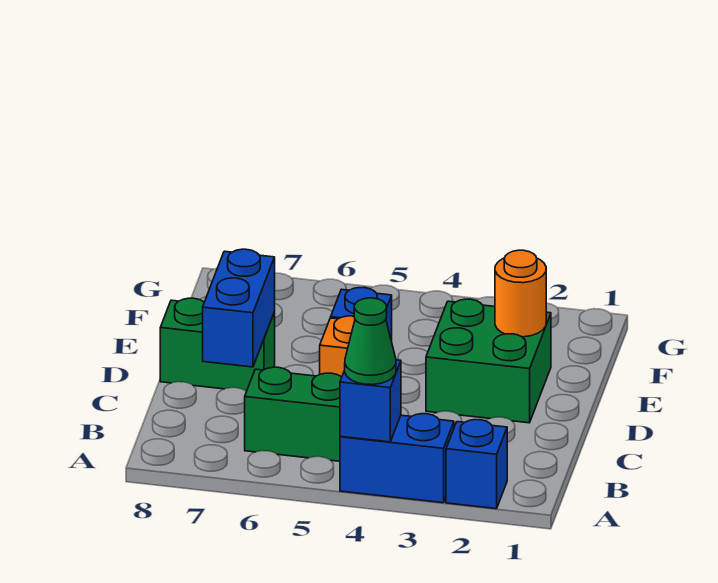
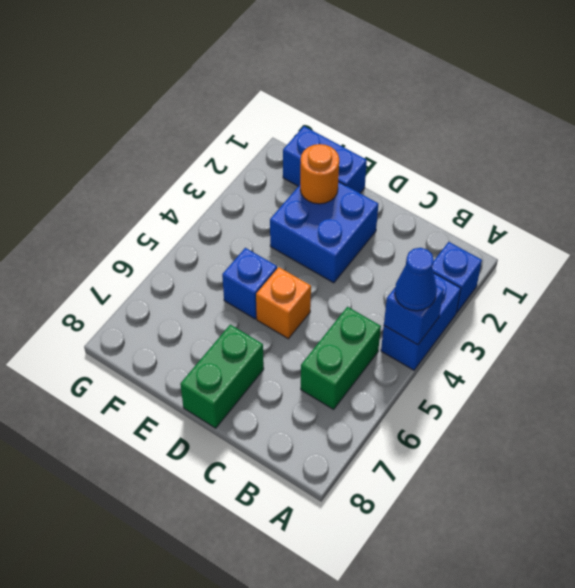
green cone A4 level 3 -> blue cone A4 level 3
blue brick C7:D7 level 2 -> blue brick E1:F1 level 1
green brick D2:E3 level 1 -> blue brick D2:E3 level 1

